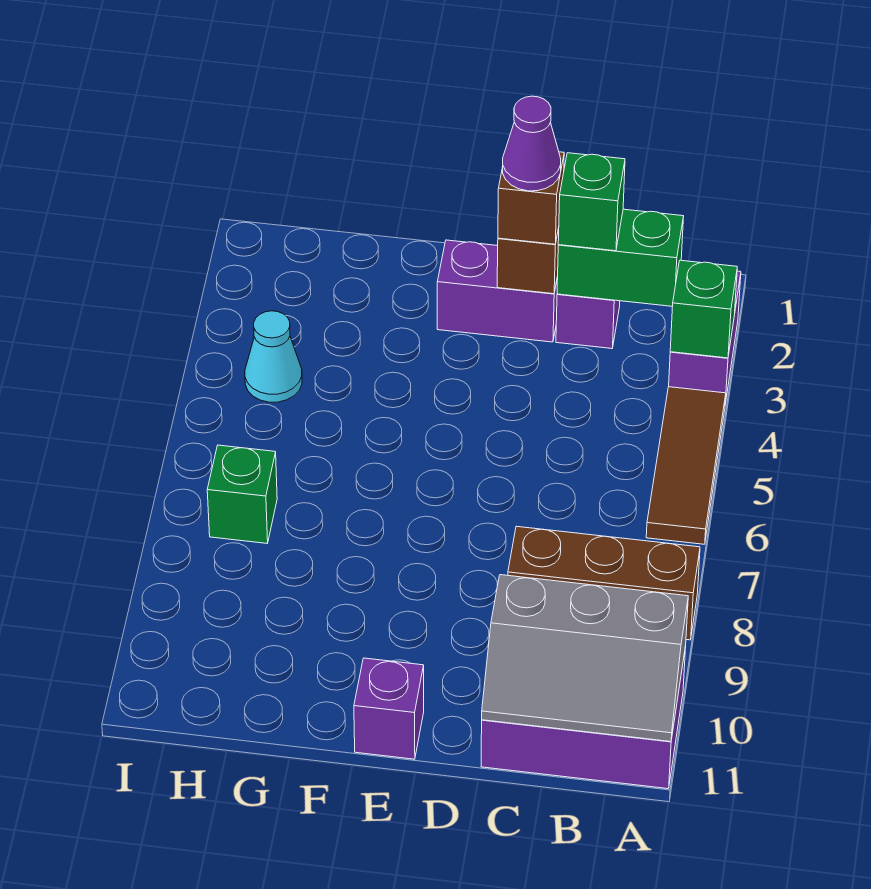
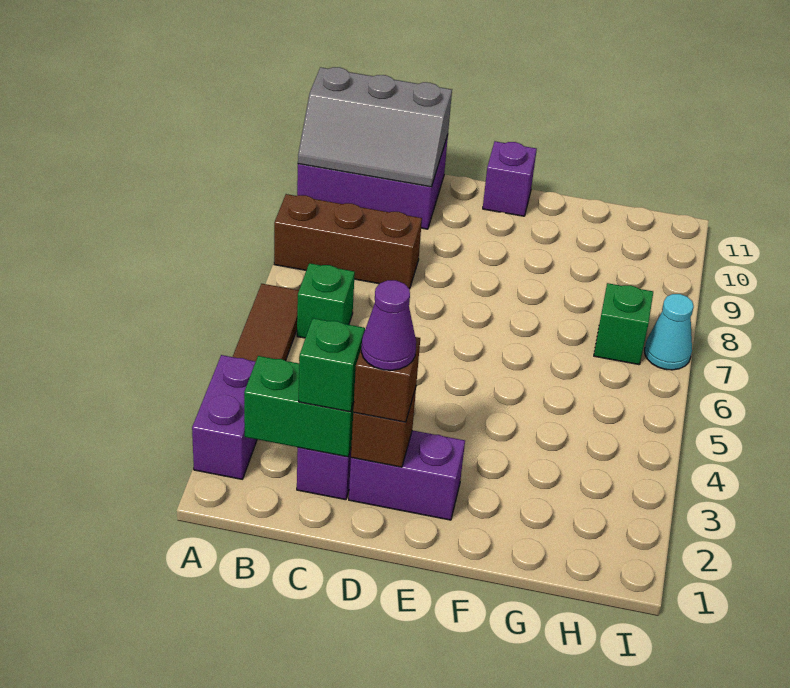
green brick A3 level 2 -> green brick B6 level 1
grey slope A10:C11 level 2 top 10 -> grey slope A10:C11 level 2 top 11
cyan cone H4 level 1 -> cyan cone I7 level 1

